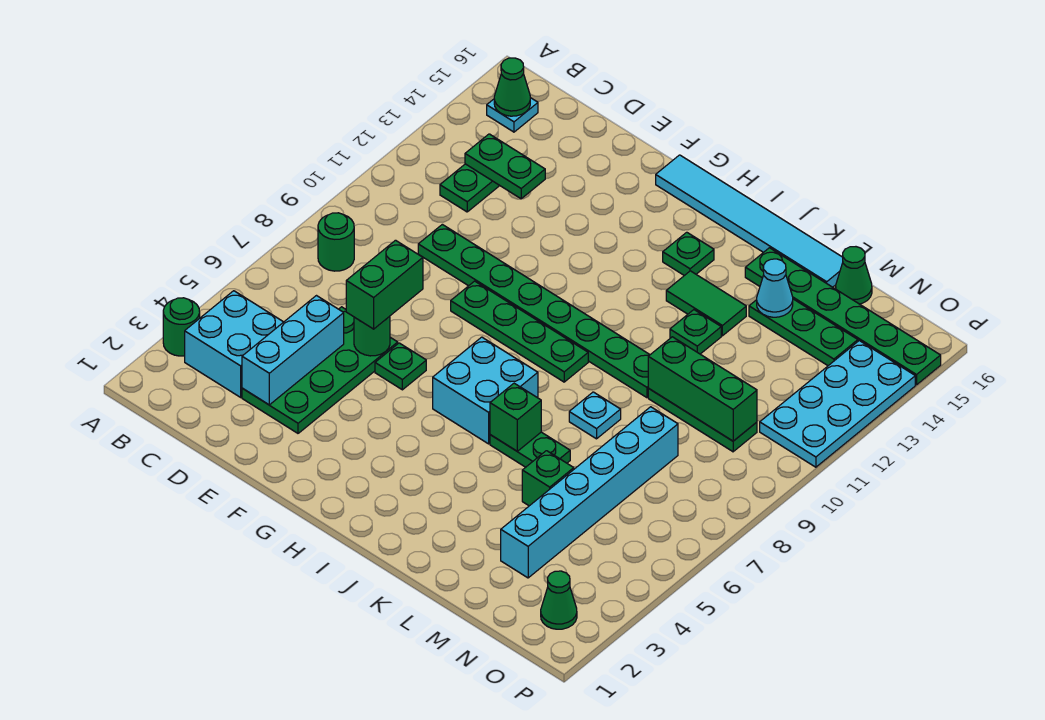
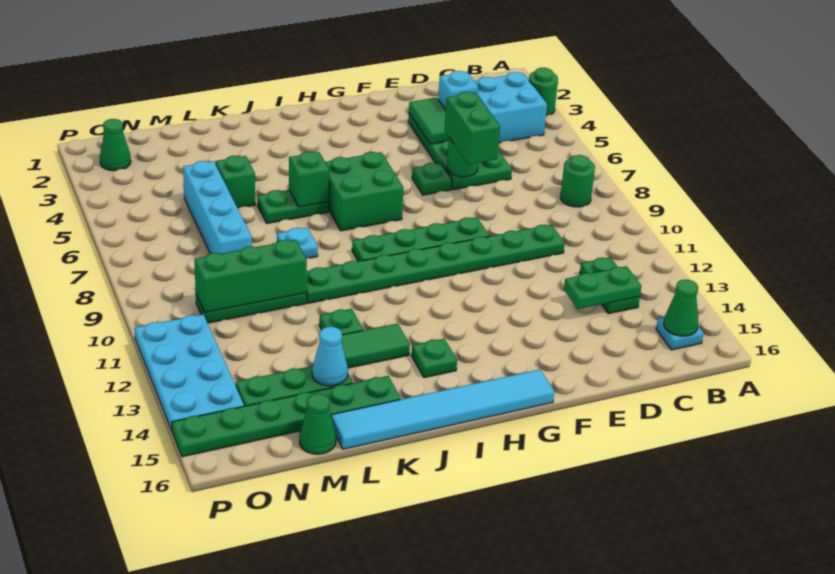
cyan brick D3:D5 level 2 -> cyan brick D3 level 2
none -> green tile E3:E4 level 2
cyan brick H6:I7 level 1 -> green brick H6:I7 level 1
cyan brick M3:M8 level 1 -> cyan brick M5:M8 level 1

